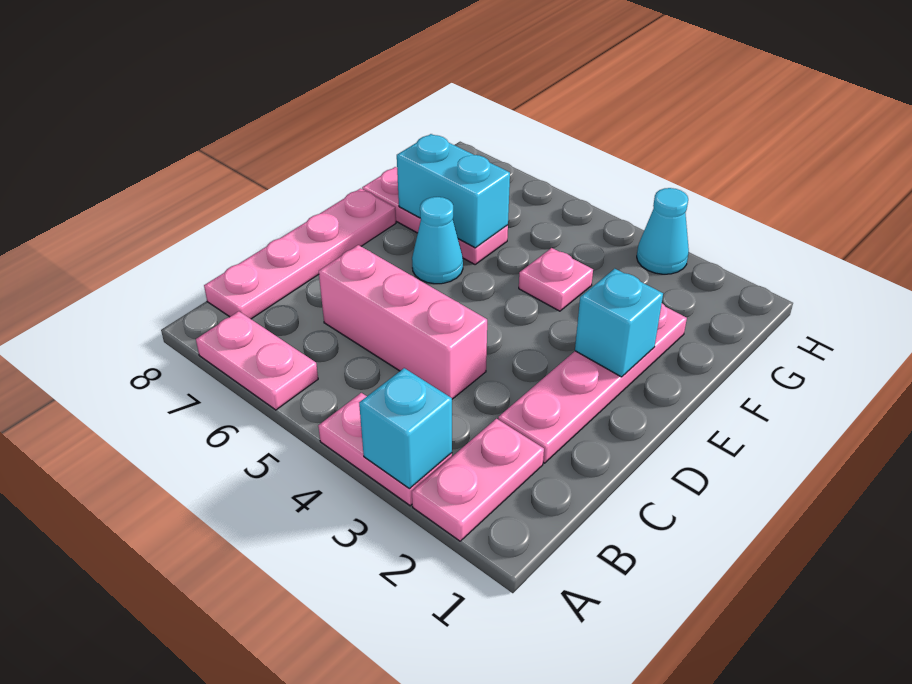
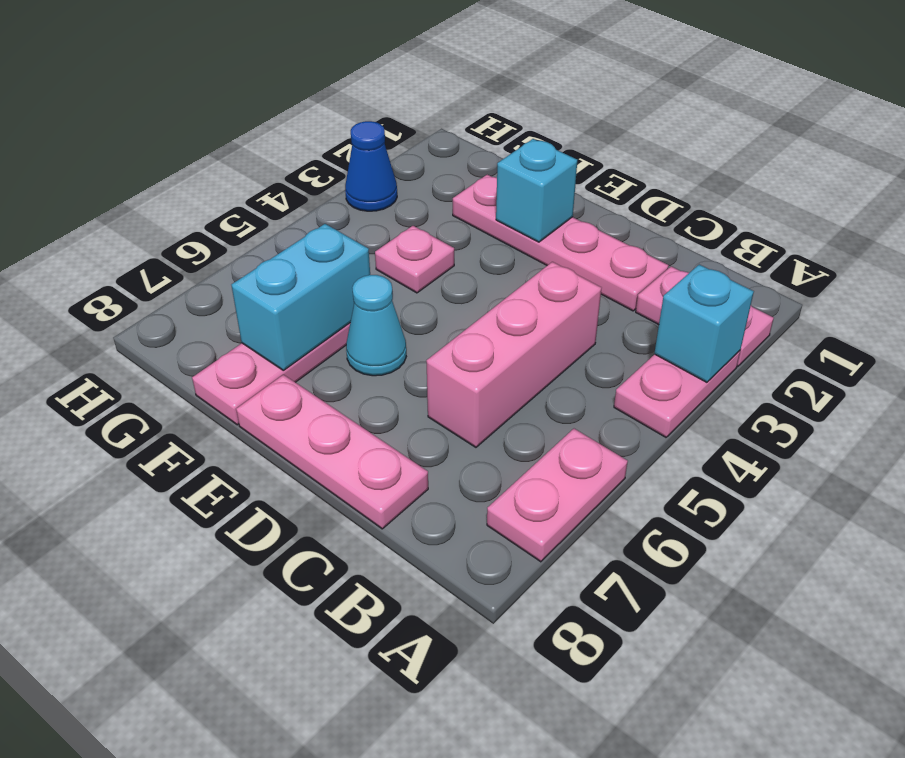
pink plate B8:E8 level 1 -> pink plate C8:E8 level 1
cyan cone H3 level 1 -> blue cone H3 level 1

